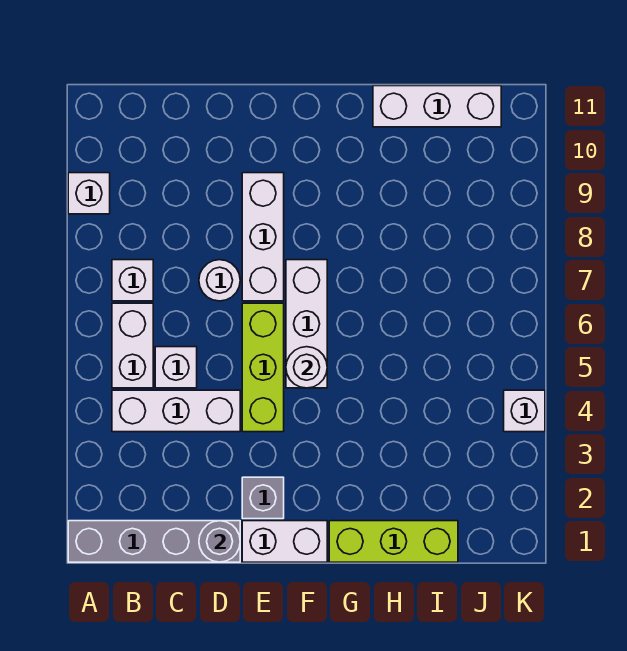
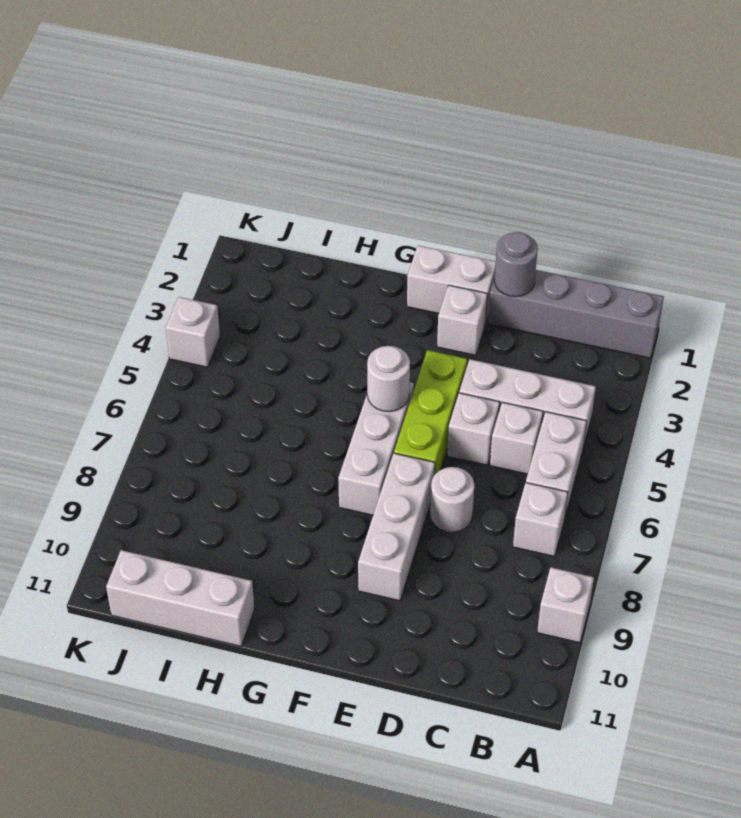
none -> white brick D5 level 1
grey brick E2 level 1 -> white brick E2 level 1
lime brick G1:I1 level 1 -> none

